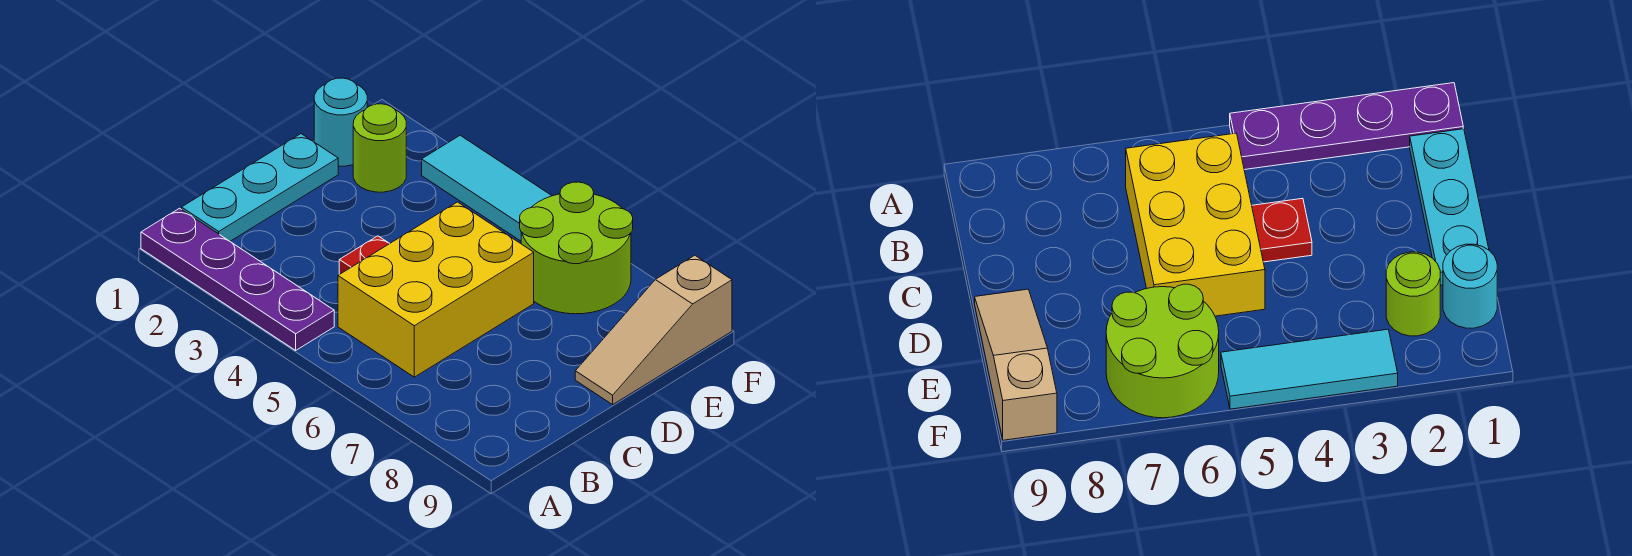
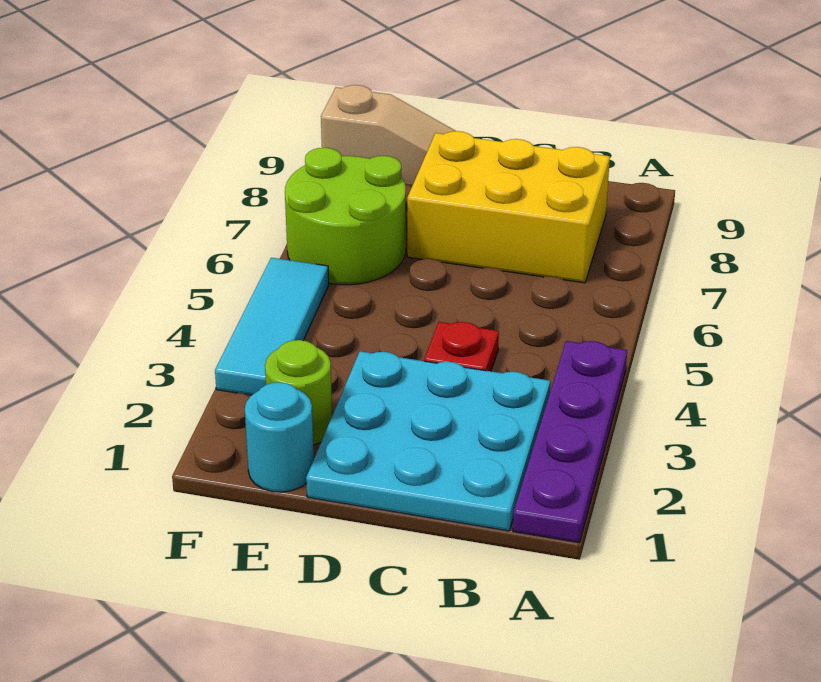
cyan plate B1:D1 level 1 -> cyan plate B1:D3 level 1
yellow brick B5:D6 level 1 -> yellow brick B7:D8 level 1

